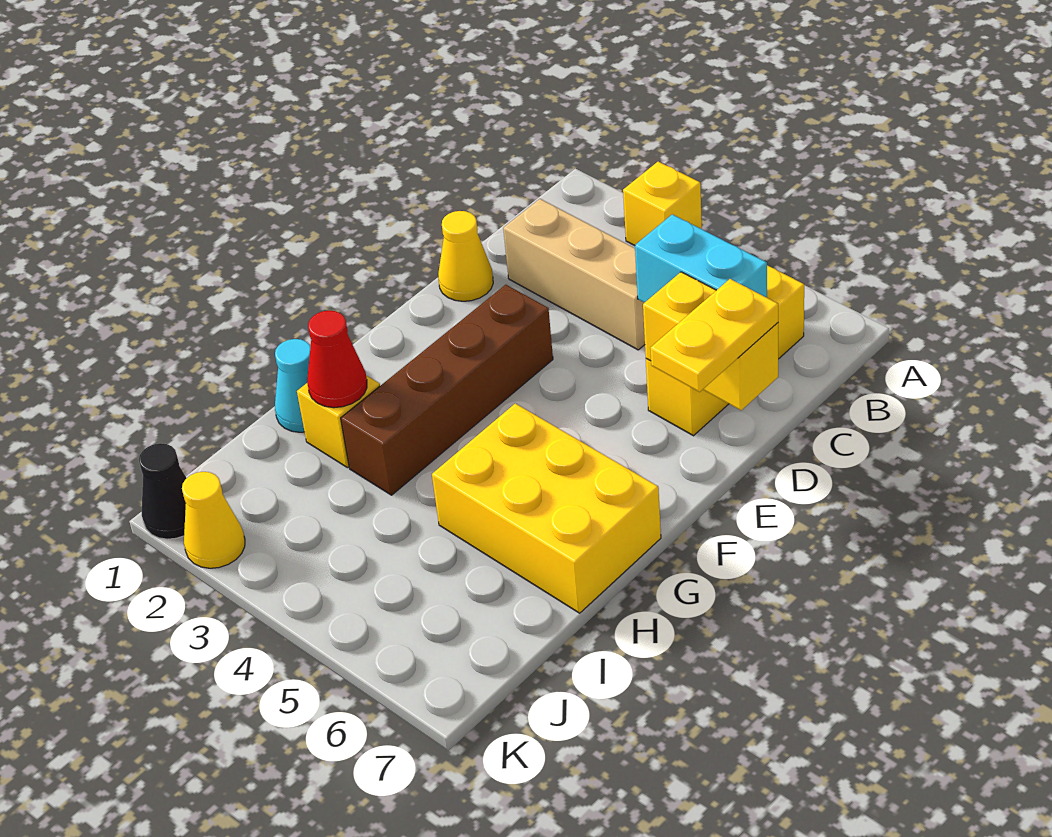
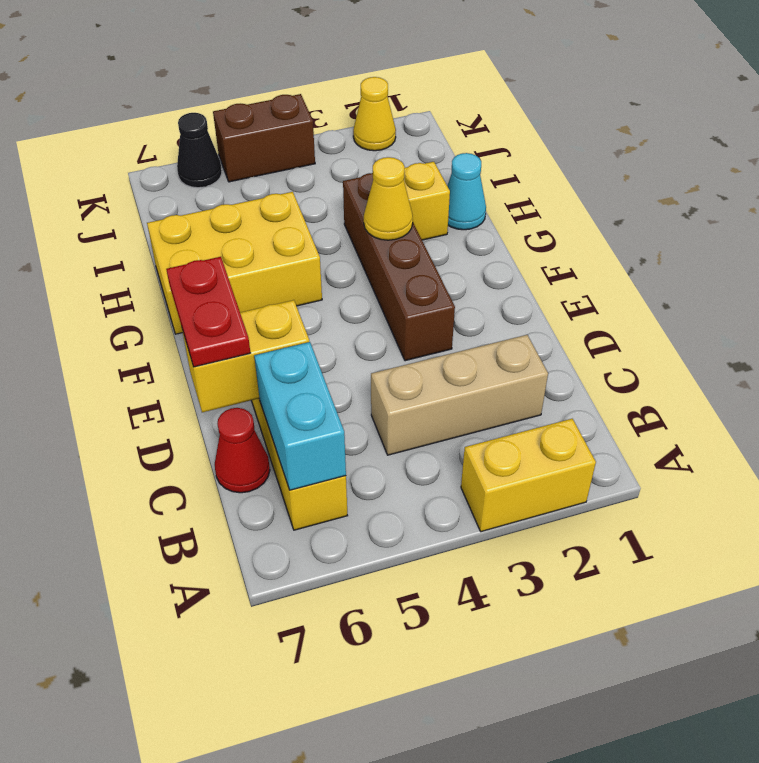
yellow brick A3 level 1 -> yellow brick A2:A3 level 1
cyan brick C5:C6 level 2 -> cyan brick B6:C6 level 2
yellow cone D1 level 1 -> yellow cone G3 level 2
yellow plate D7:E7 level 3 -> red plate D7:E7 level 3
red cone H2 level 2 -> red cone C7 level 1
black cone K1 level 1 -> black cone K6 level 1
none -> brown brick K4:K5 level 1

